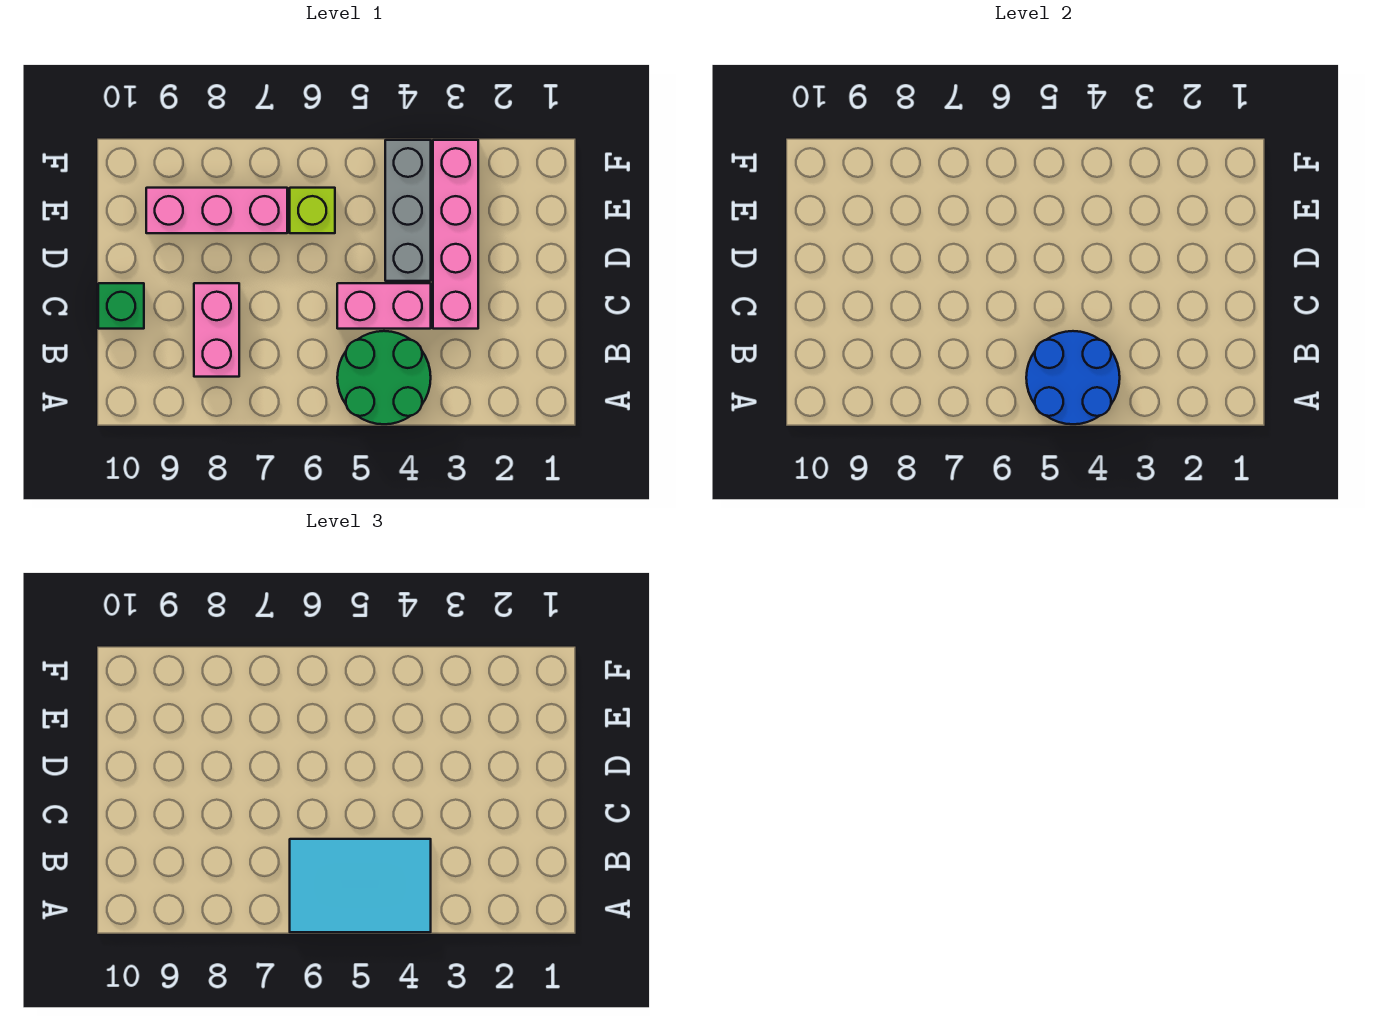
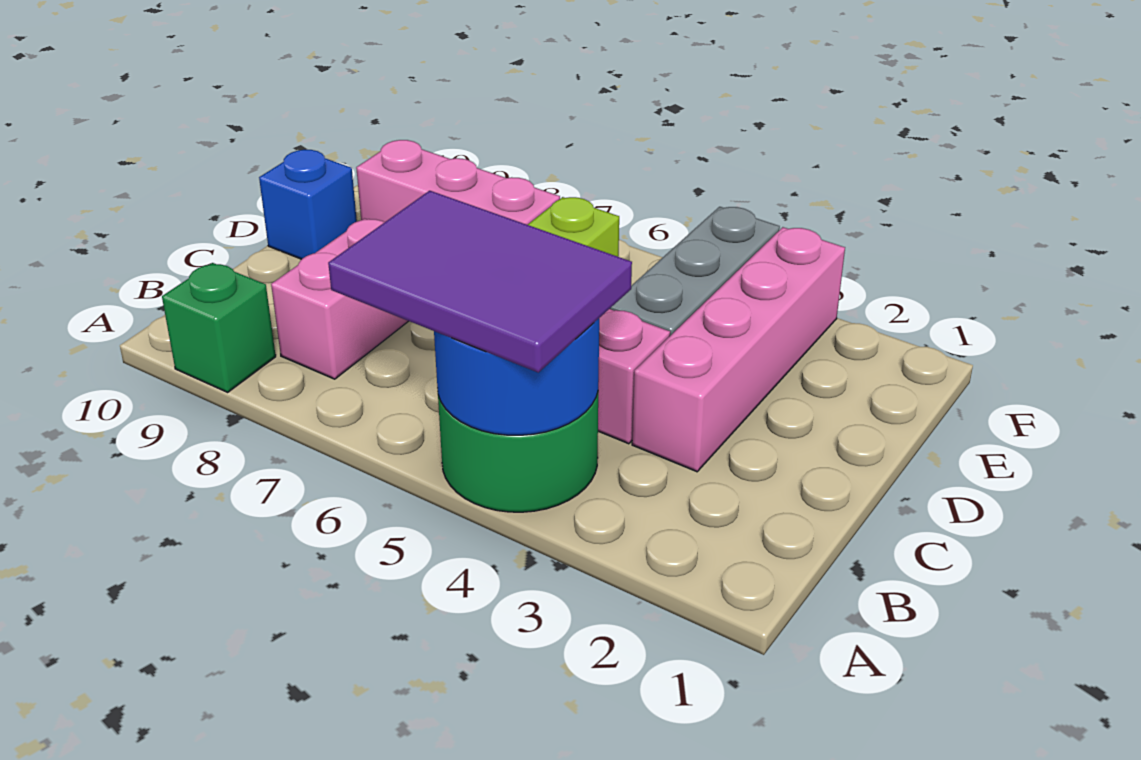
cyan tile A4:B6 level 3 -> purple tile A4:B6 level 3
green brick C10 level 1 -> green brick A9 level 1
none -> blue brick D10 level 1

